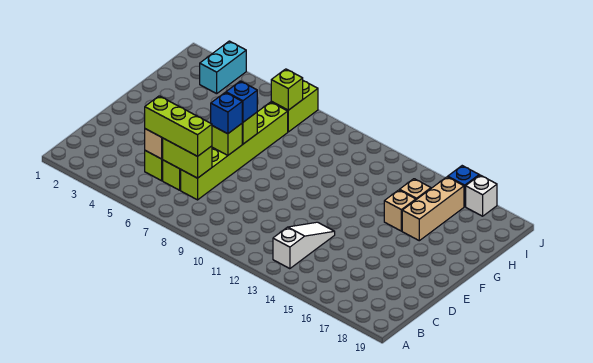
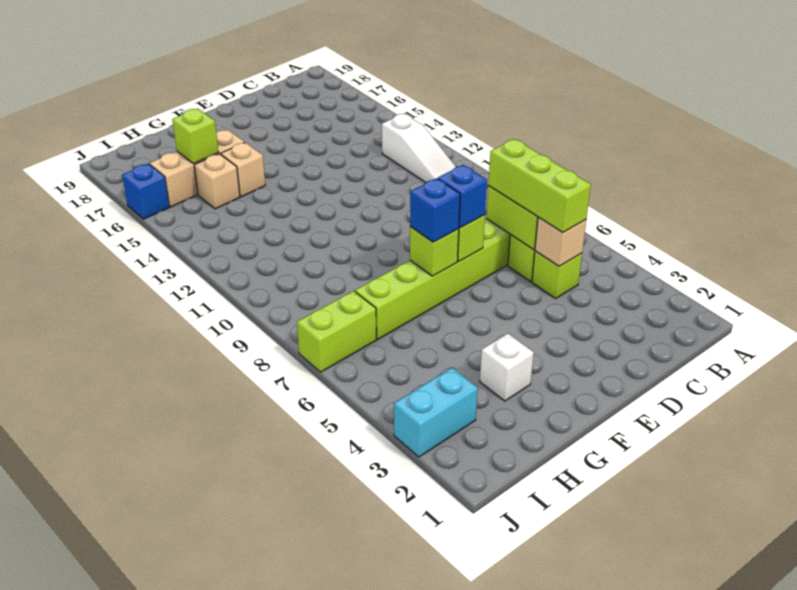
white slope B13:D13 level 1 top B -> white slope B11:B13 level 1 top 13
lime brick I7 level 2 -> lime brick H16 level 2
white brick J17 level 1 -> white brick G3 level 1

